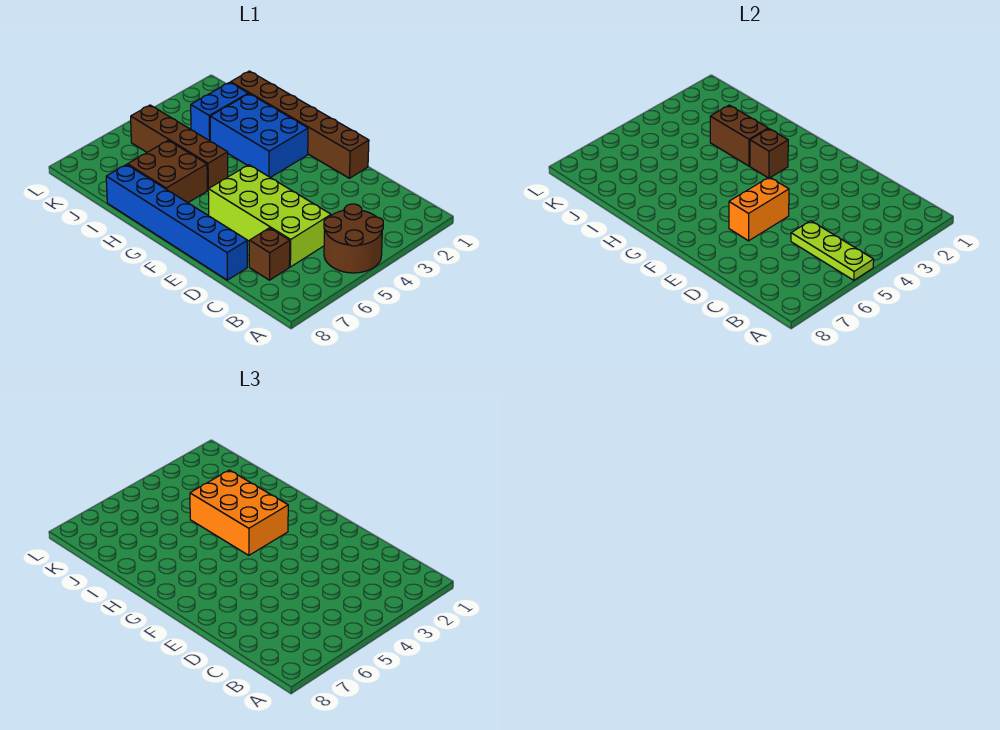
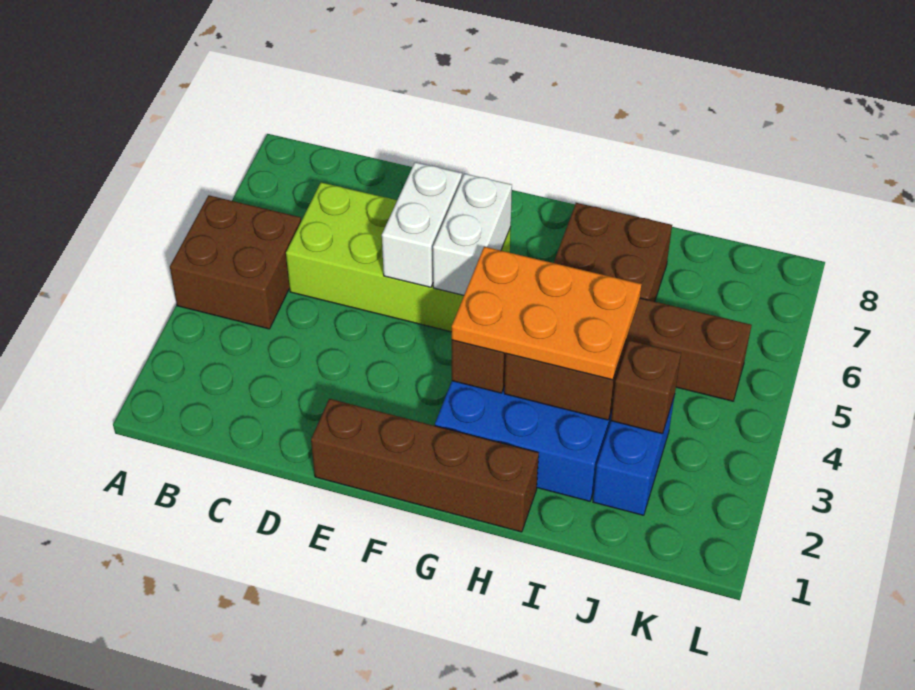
brown round brick A4:B5 level 1 -> brown brick A4:B5 level 1
lime plate A5:C5 level 2 -> none
brown brick C7 level 1 -> brown brick J3 level 2
blue brick D8:I8 level 1 -> none
brown brick E1:J1 level 1 -> brown brick E1:H1 level 1
orange brick E5:E6 level 2 -> white brick E5:E6 level 2
none -> white brick F5:F6 level 2
orange brick G3:I4 level 3 -> orange plate G3:I4 level 3

